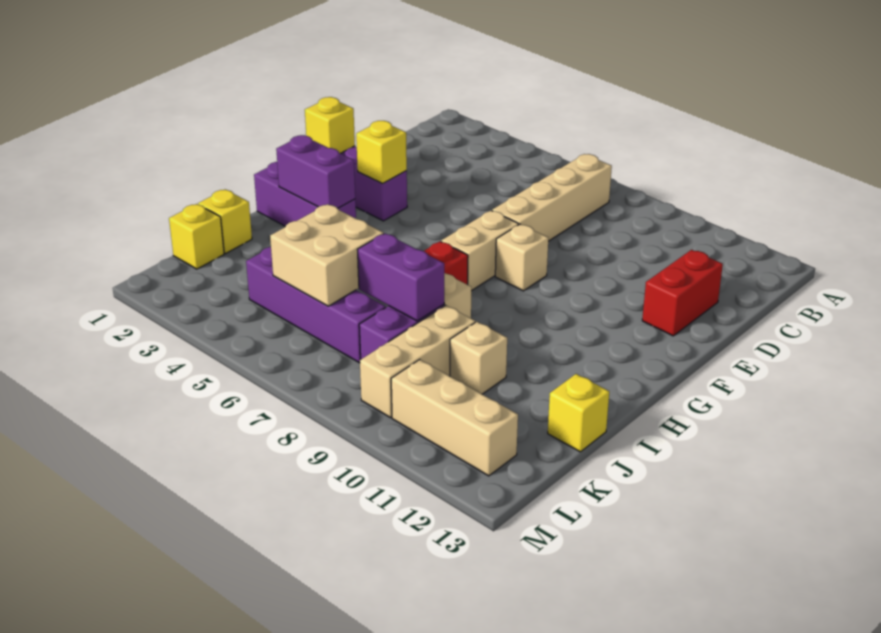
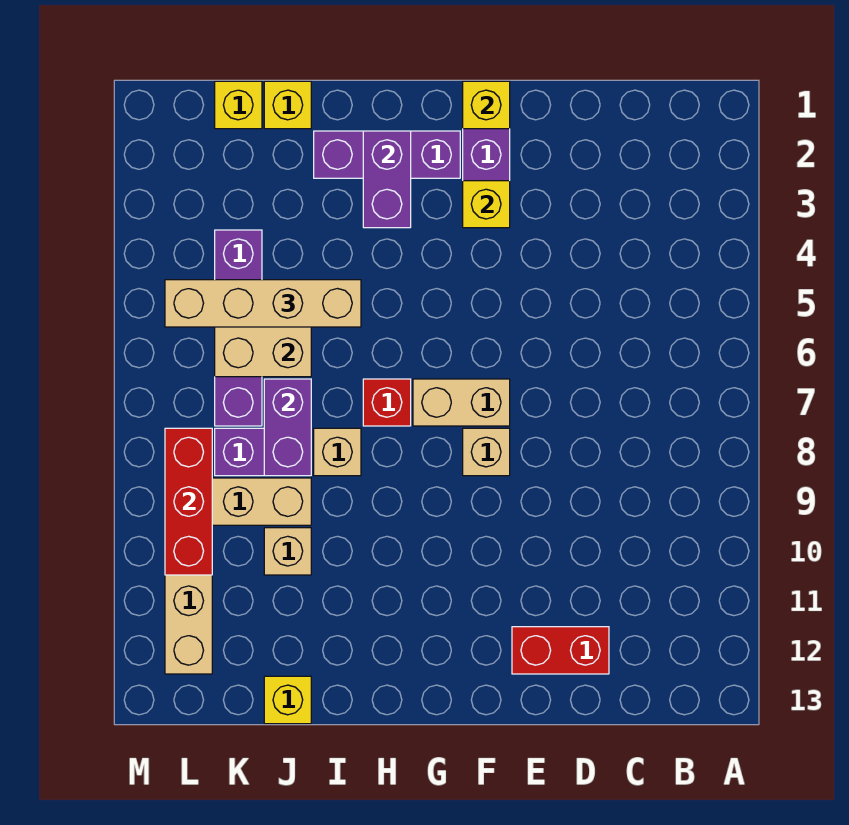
tan brick B7:E7 level 1 -> tan brick I5:L5 level 3
purple brick H1:H3 level 1 -> purple brick G2:I2 level 1
none -> red brick L8:L10 level 2

